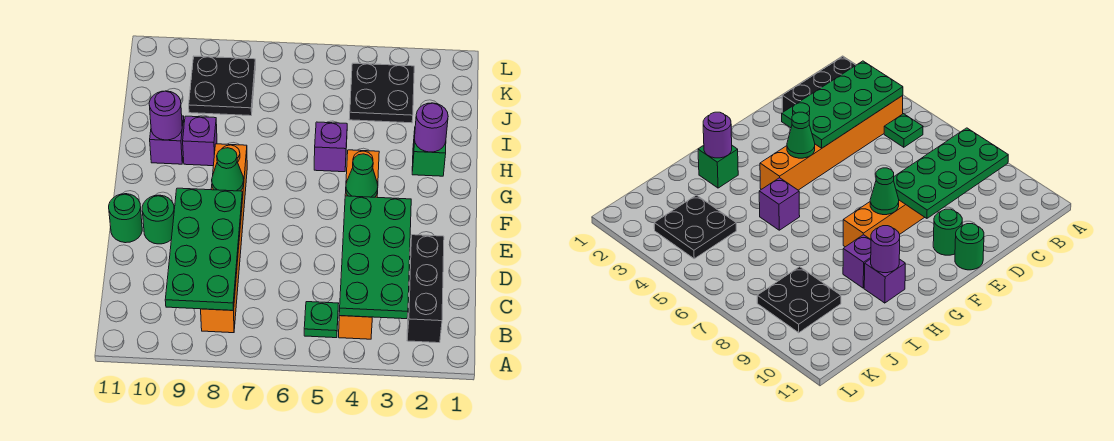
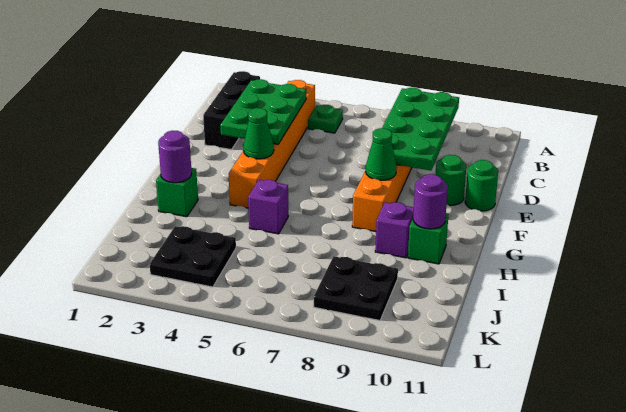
green plate B3:E4 level 2 -> green plate C3:E4 level 2
purple brick H10 level 1 -> green brick H10 level 1

